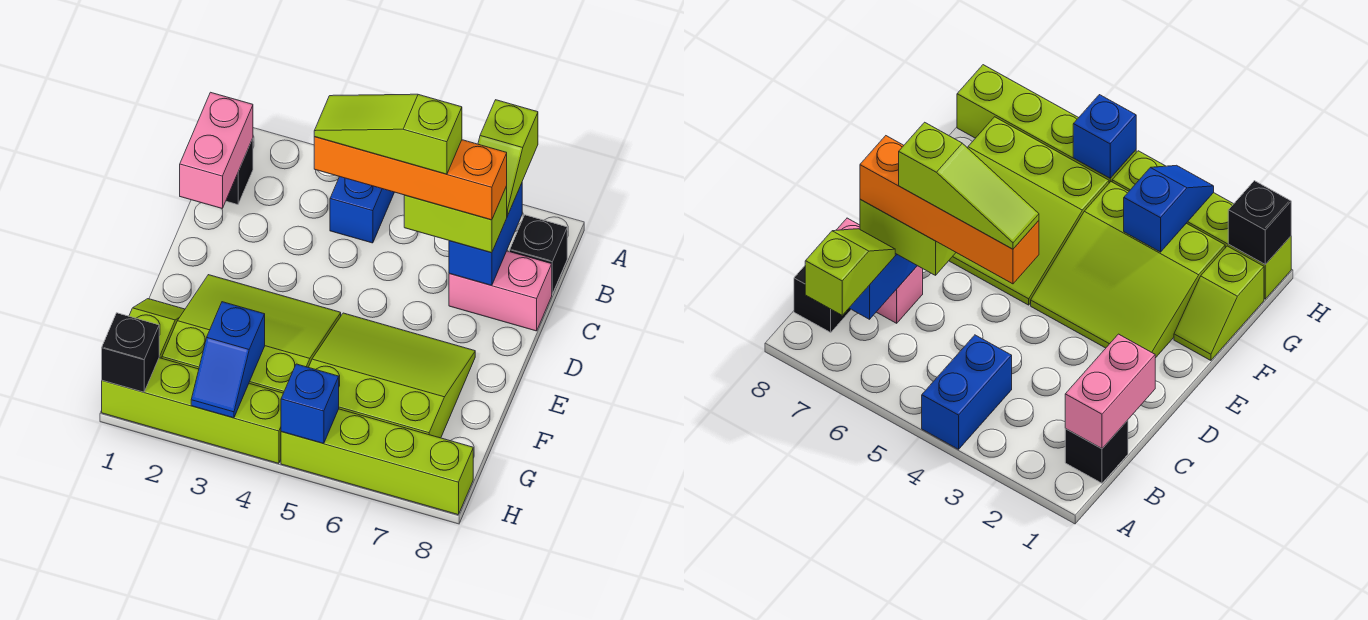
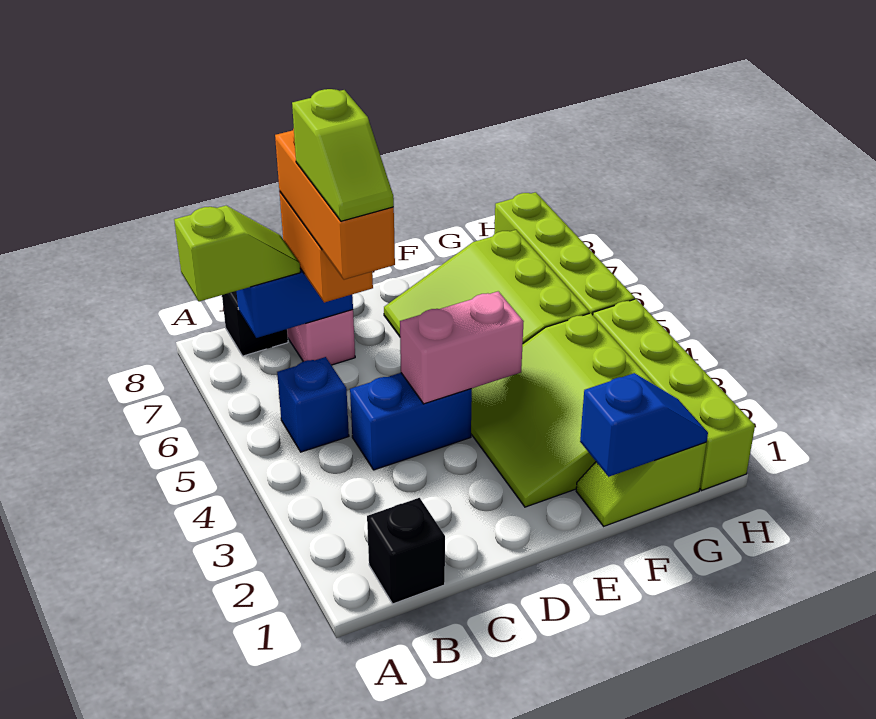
blue brick A4:B4 level 1 -> blue brick C4:D4 level 1
pink brick B1:C1 level 2 -> pink brick D4:E4 level 2
orange brick C4:C7 level 4 -> orange brick C5:C7 level 4
lime slope C4:C6 level 5 top 6 -> lime slope C5:C6 level 5 top 6
lime brick C6:C7 level 3 -> orange brick C6:C7 level 3
blue slope G3:H3 level 2 top G -> blue slope F1:G1 level 2 top F
black brick H1 level 2 -> none
blue brick H5 level 2 -> blue brick B5 level 1

